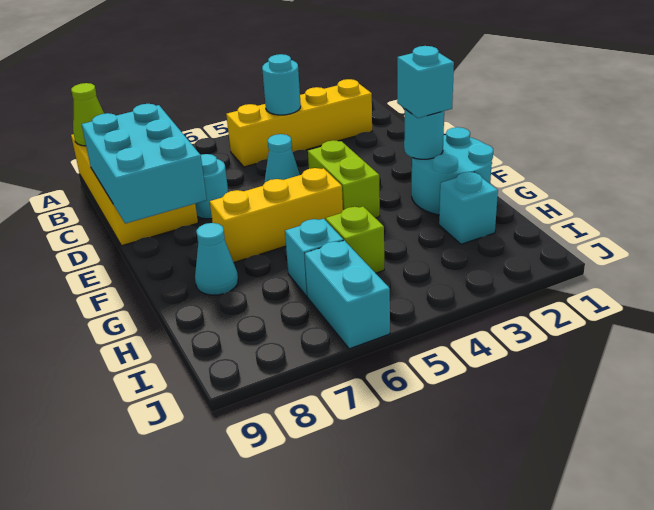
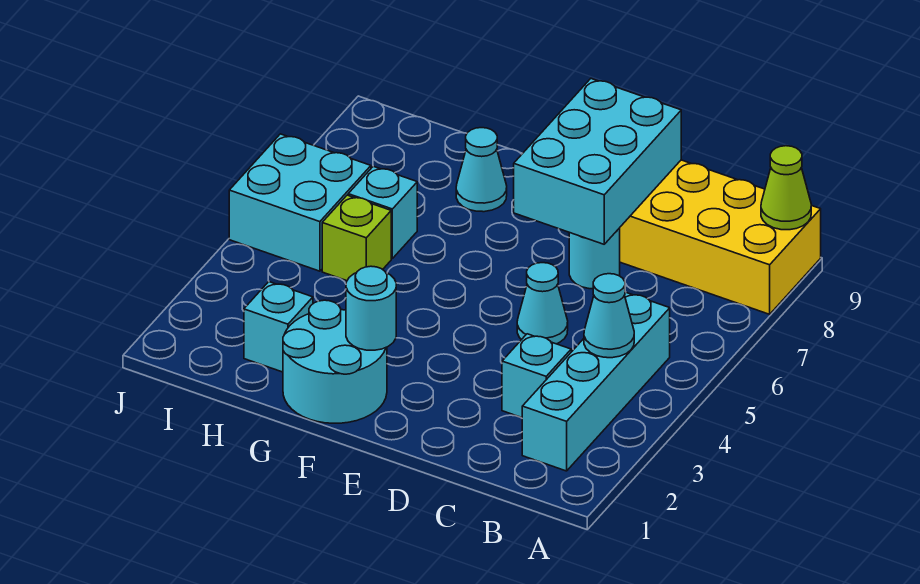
yellow brick B2:B5 level 1 -> cyan brick B2:B5 level 1
cyan round brick B4 level 2 -> cyan cone B4 level 2
cyan brick C8:E9 level 2 -> cyan brick D7:E9 level 2
lime brick E4:F4 level 1 -> none
cyan brick F2 level 3 -> cyan brick C3 level 1
yellow brick F5:F7 level 1 -> none
cyan brick I6:J6 level 1 -> cyan brick I5:J6 level 1

